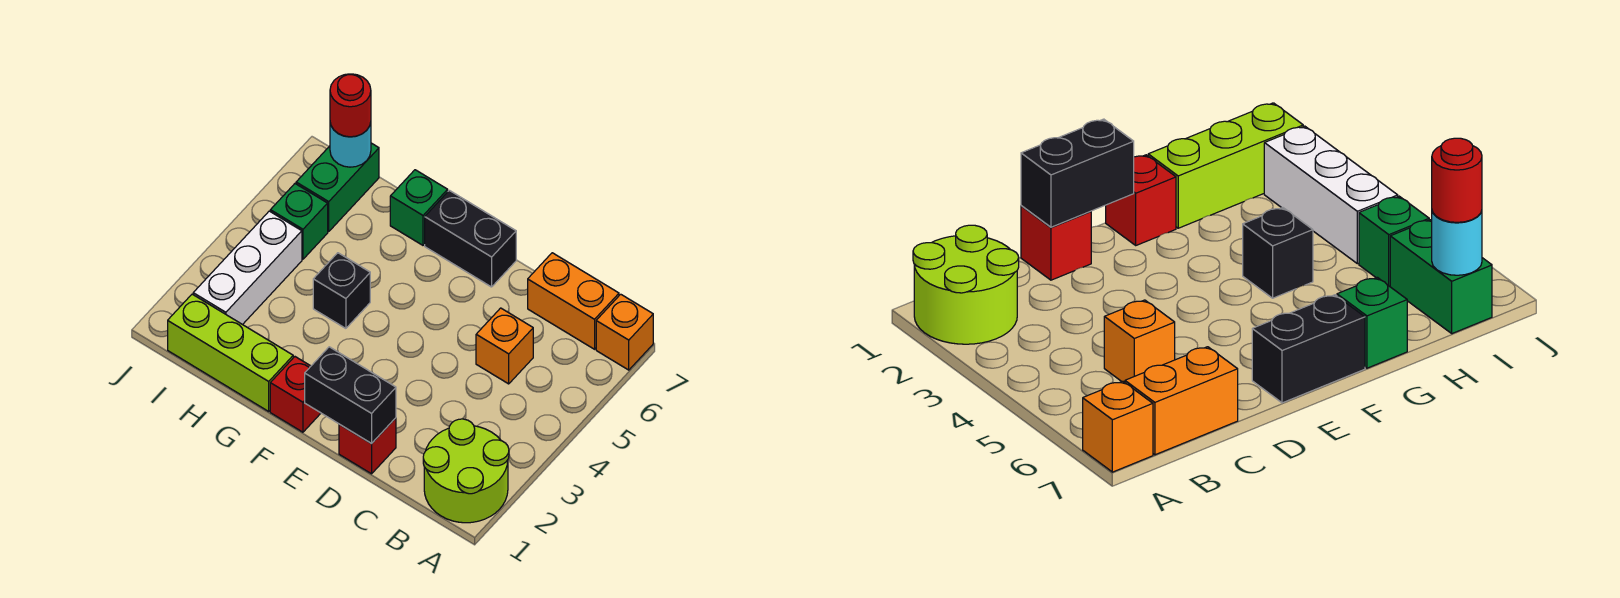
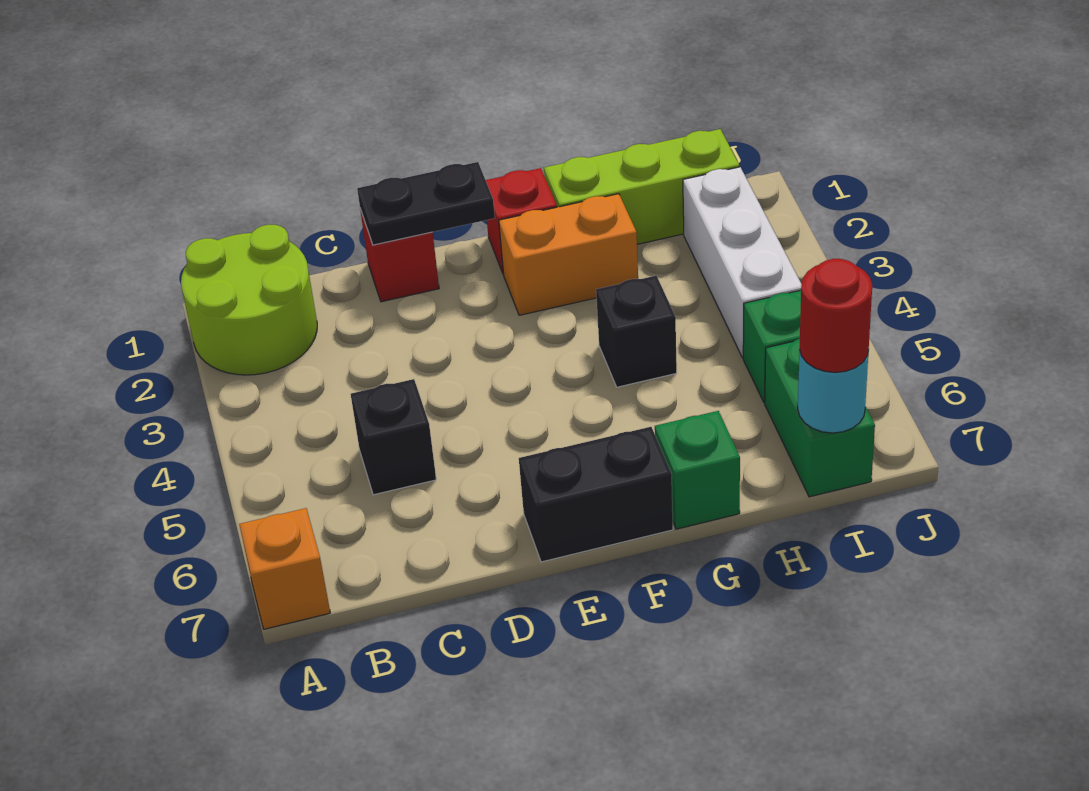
orange brick B7:C7 level 1 -> orange brick F2:G2 level 1
orange brick C5 level 1 -> black brick C5 level 1
black brick D1:E1 level 2 -> black plate D1:E1 level 2

